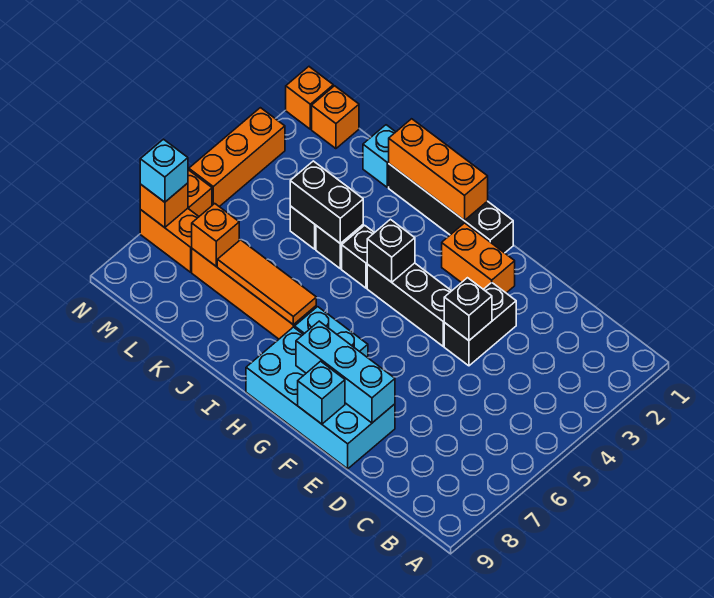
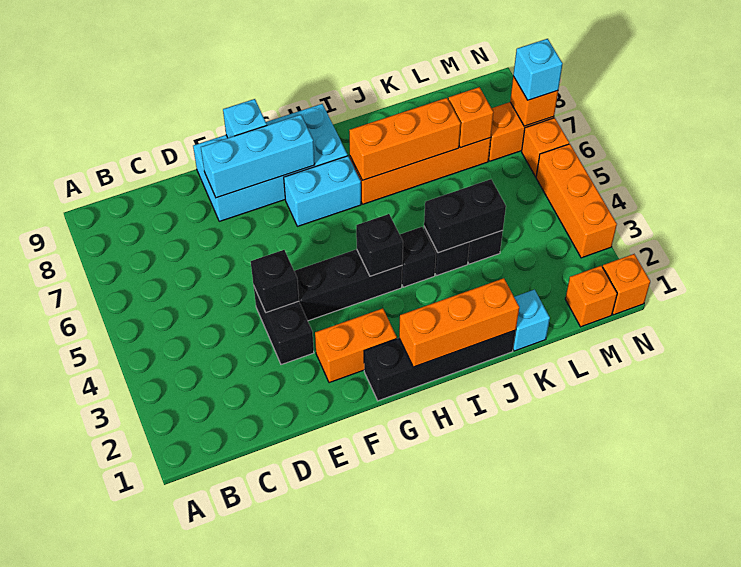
orange tile I7:K7 level 2 -> orange brick I7:K7 level 2

